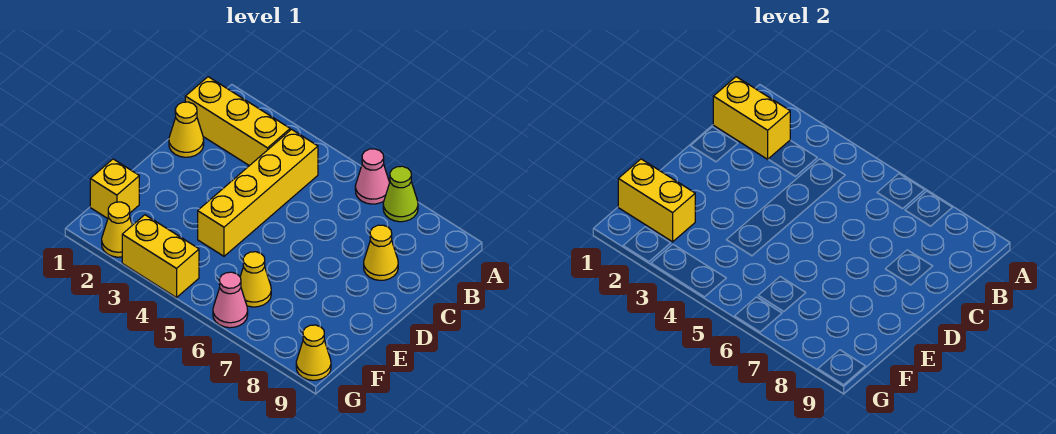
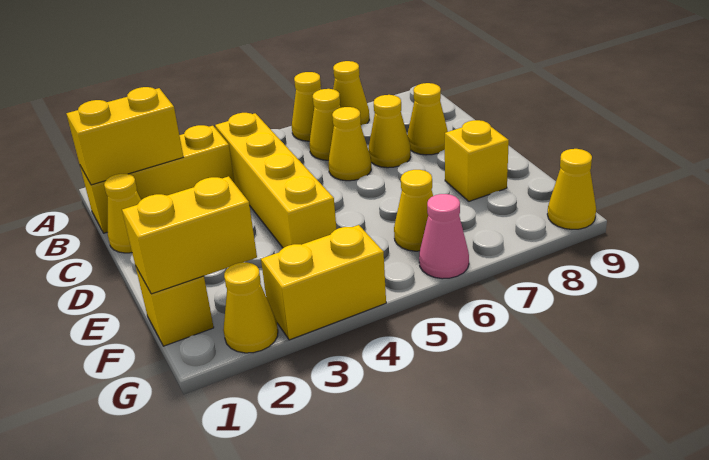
pink cone A6 level 1 -> yellow cone A6 level 1
lime cone A7 level 1 -> yellow cone A7 level 1
none -> yellow cone B6 level 1
none -> yellow cone C6 level 1
none -> yellow cone C7 level 1
none -> yellow brick E8 level 1

